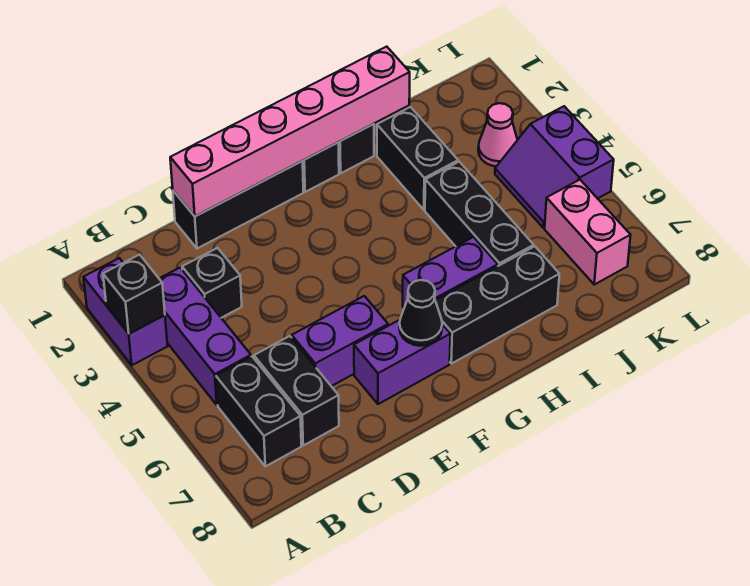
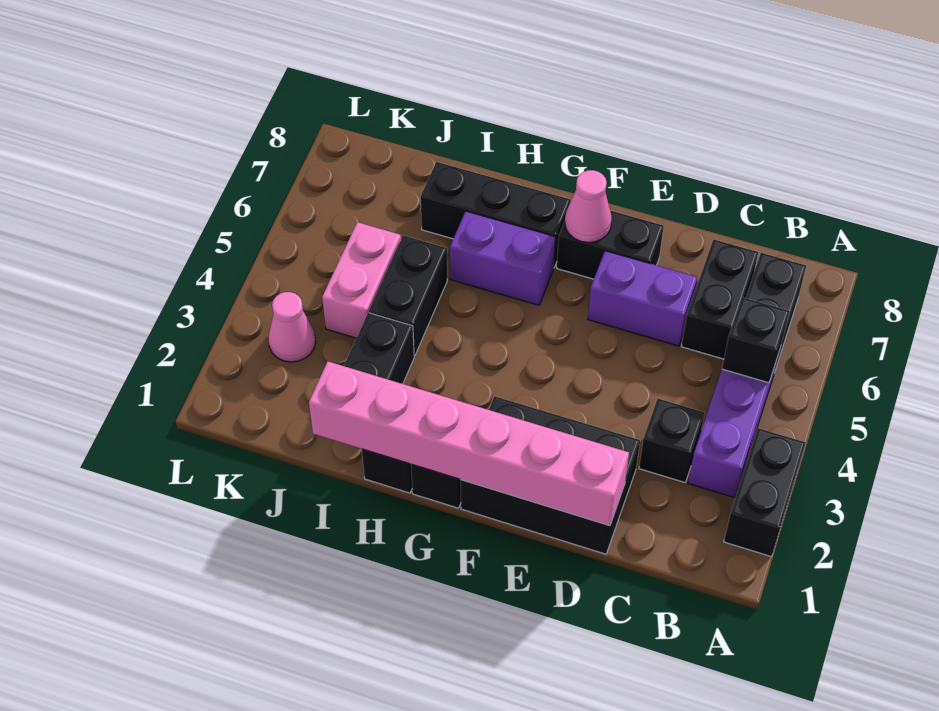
purple brick A2:A3 level 1 -> black brick A2:A3 level 1
black brick A3 level 2 -> black brick B5 level 2
black brick D1:F1 level 1 -> black brick D1:F2 level 1
purple brick E7:F7 level 1 -> black brick E7:F7 level 1
black cone F7 level 2 -> pink cone F7 level 2
black brick I4:I6 level 1 -> black brick I4:I5 level 1
purple slope K4:L5 level 1 top L -> none
pink brick K6:K7 level 1 -> pink brick J4:J5 level 1

